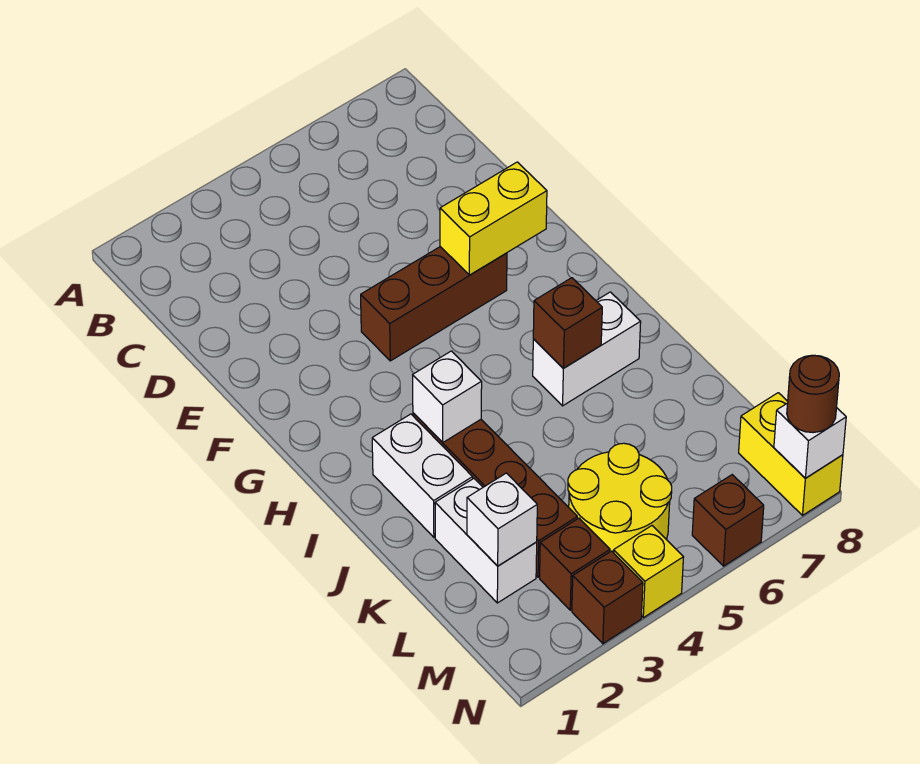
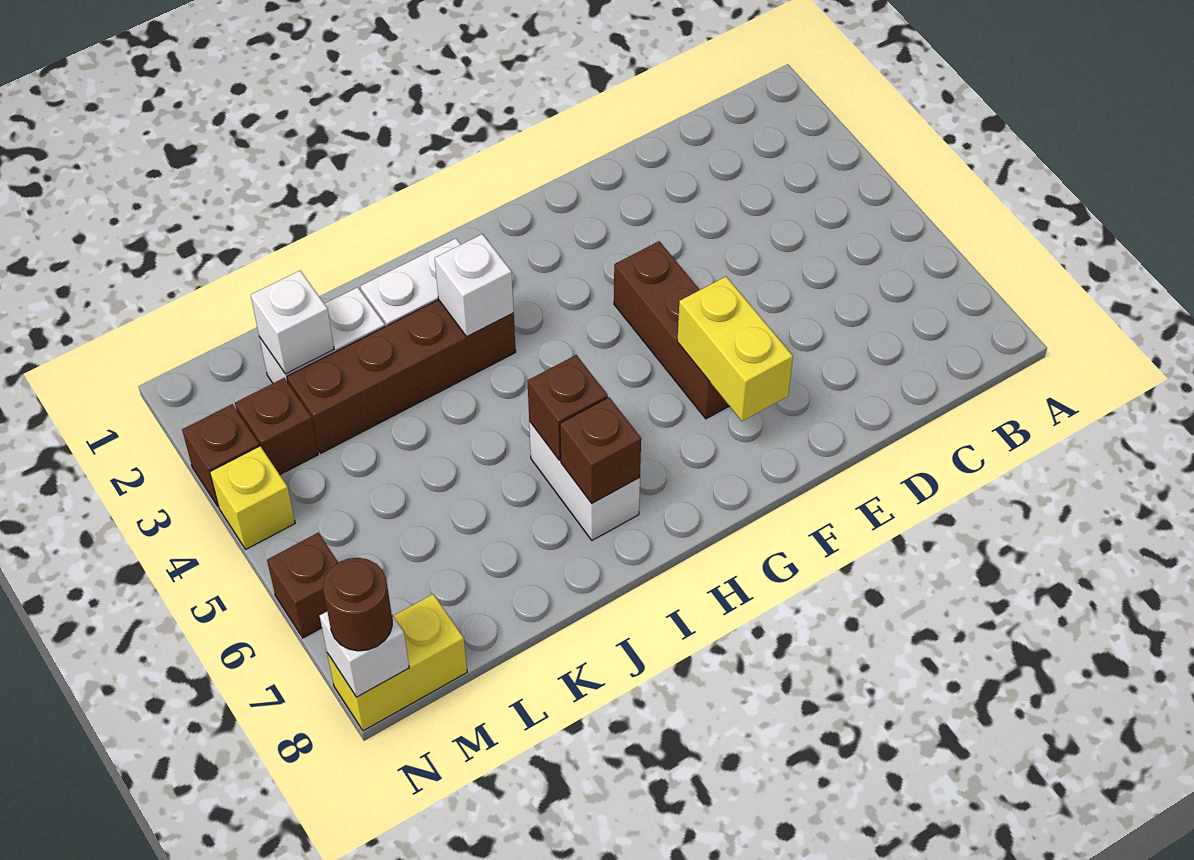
none -> brown brick I7 level 2
yellow round brick L4:M5 level 1 -> none

